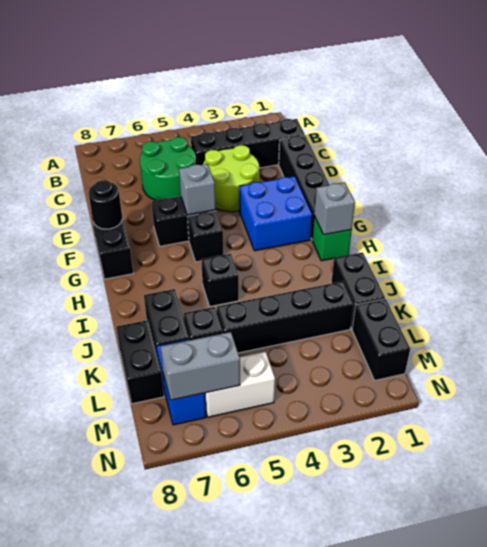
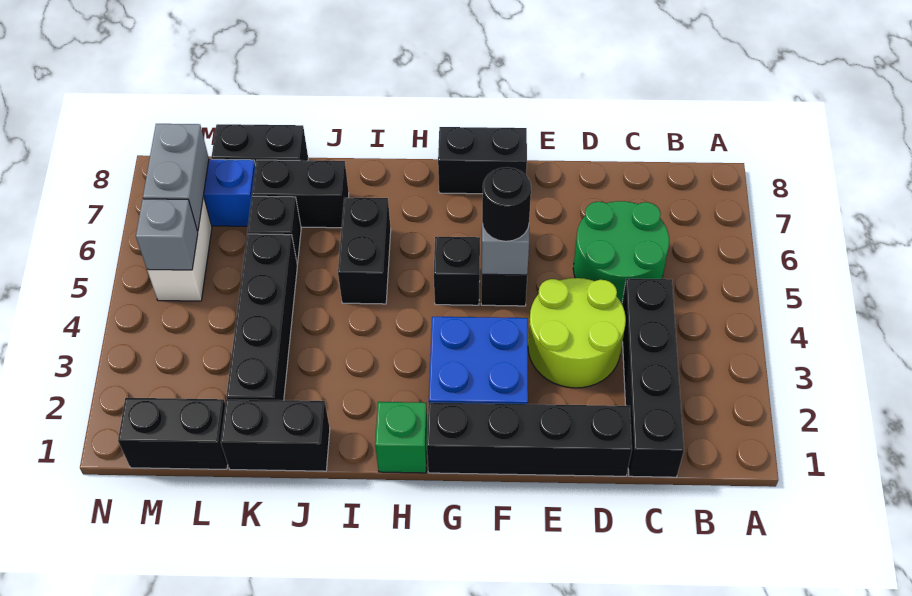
black round brick F8 level 2 -> black round brick F5 level 3
grey brick H1 level 2 -> grey brick M5 level 2
black brick I5 level 1 -> black brick I5:I6 level 1

